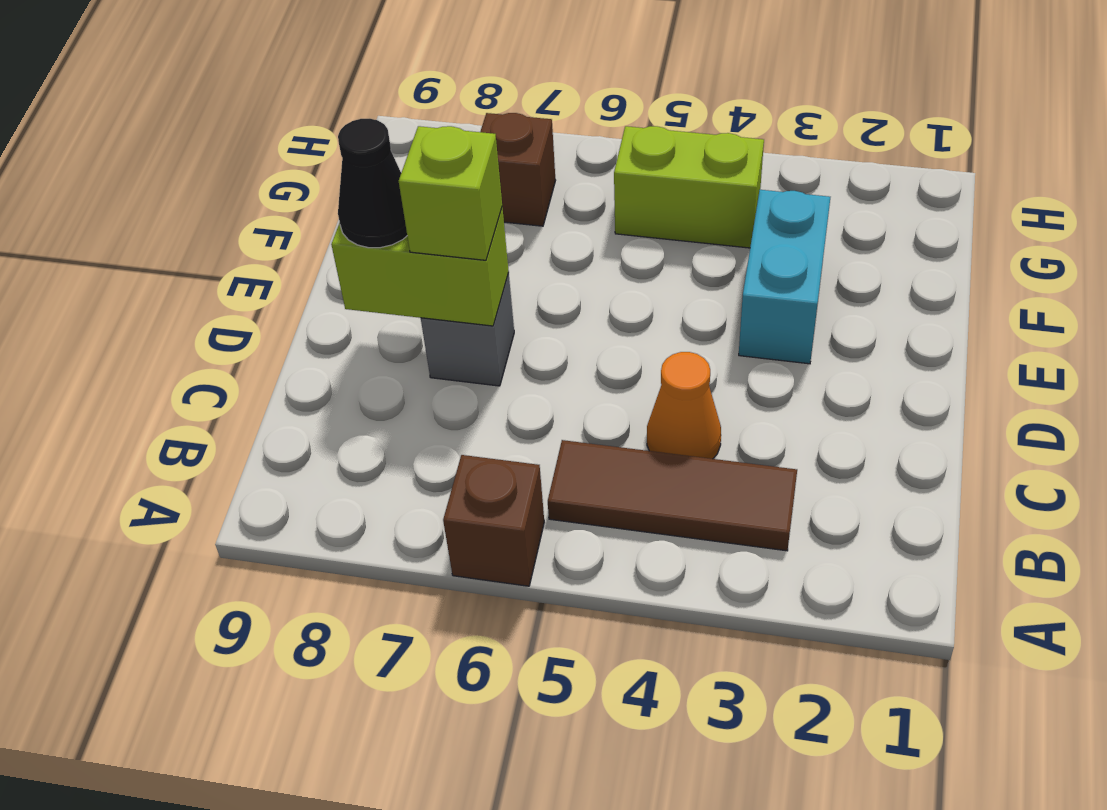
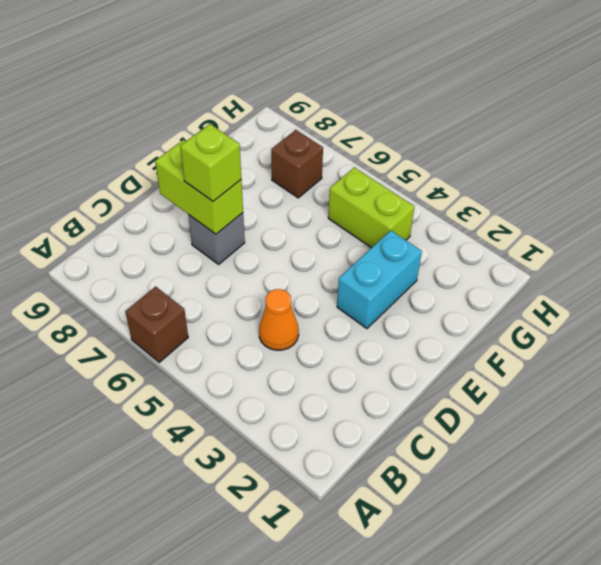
brown tile B3:B5 level 1 -> none
black cone D8 level 3 -> none

